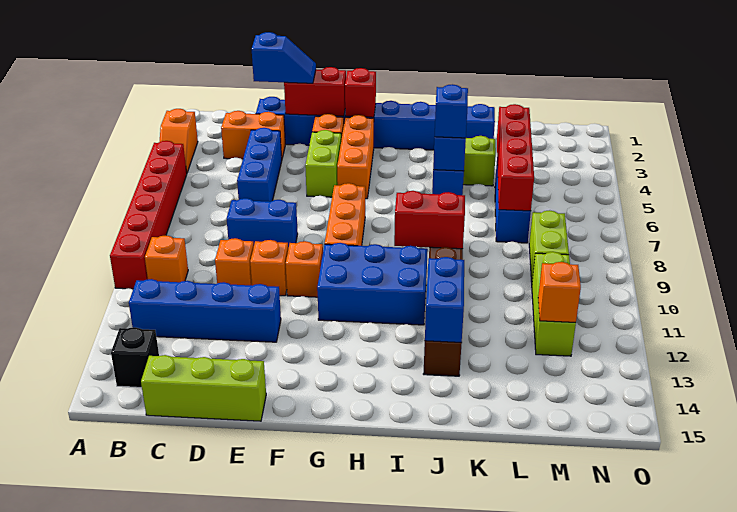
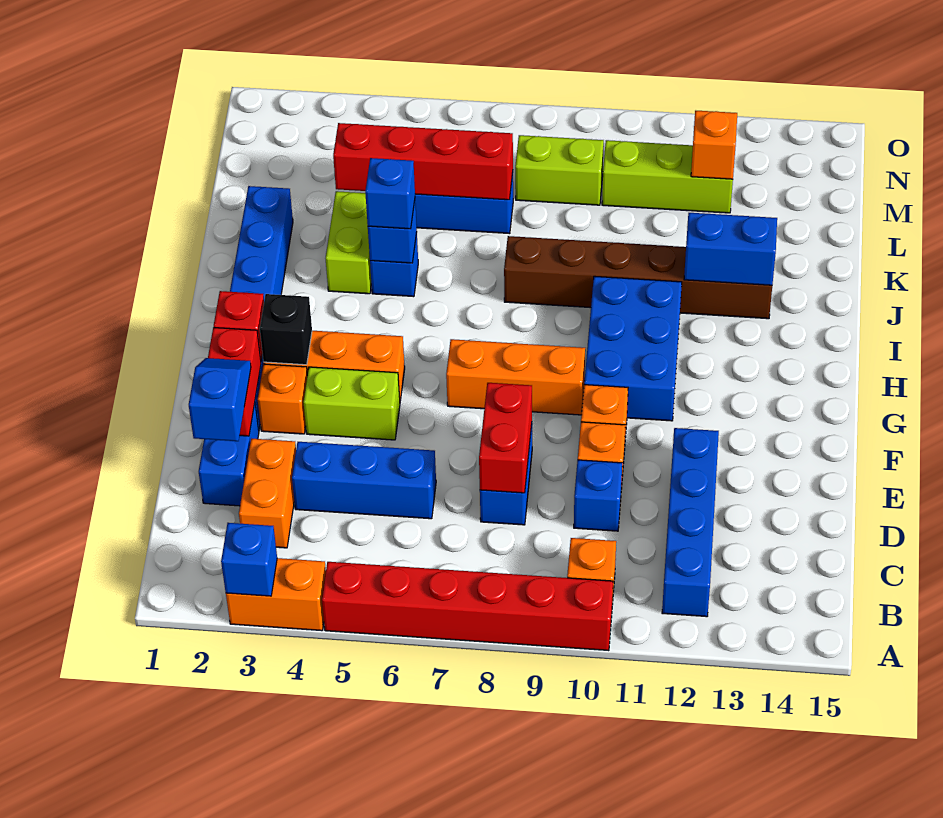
orange slope A3:A4 level 1 top 3 -> orange brick A3:A4 level 1
none -> blue brick A3 level 2
black brick B14 level 1 -> black brick G3 level 2
lime brick C15:E15 level 1 -> none
orange brick D10 level 1 -> blue brick D10 level 1
red brick I9:J9 level 2 -> red brick D8:E8 level 2

